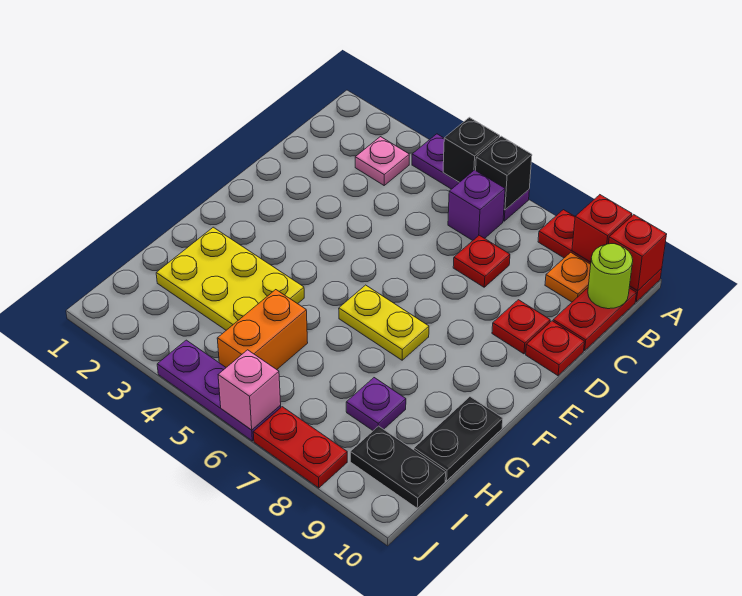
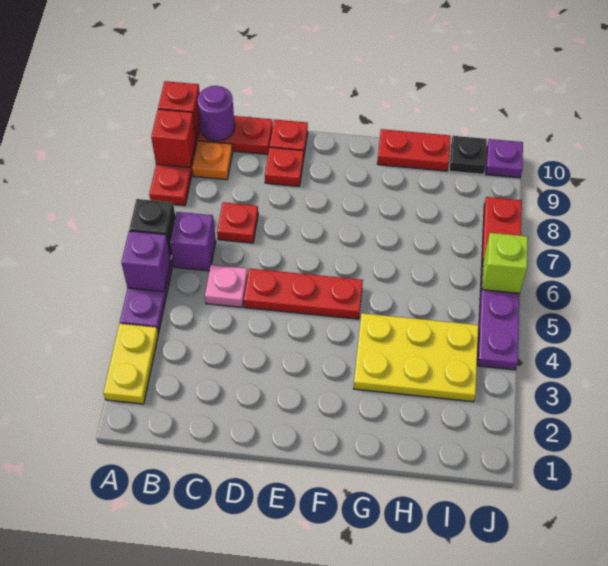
black brick A5 level 2 -> purple brick A5 level 2
pink plate B3 level 1 -> pink plate C5 level 1
lime round brick B10 level 2 -> purple round brick B10 level 2
none -> red plate D5:F5 level 1
yellow plate F6:F7 level 1 -> yellow plate A2:A3 level 1
yellow plate G2:H4 level 1 -> yellow plate G3:I4 level 1
black plate G10:H10 level 1 -> red plate G10:H10 level 1
orange brick H5:I5 level 1 -> none
purple plate H8 level 1 -> purple plate J10 level 1
black plate I9:I10 level 1 -> black plate I10 level 1
pink brick J6 level 2 -> lime brick J6 level 2

